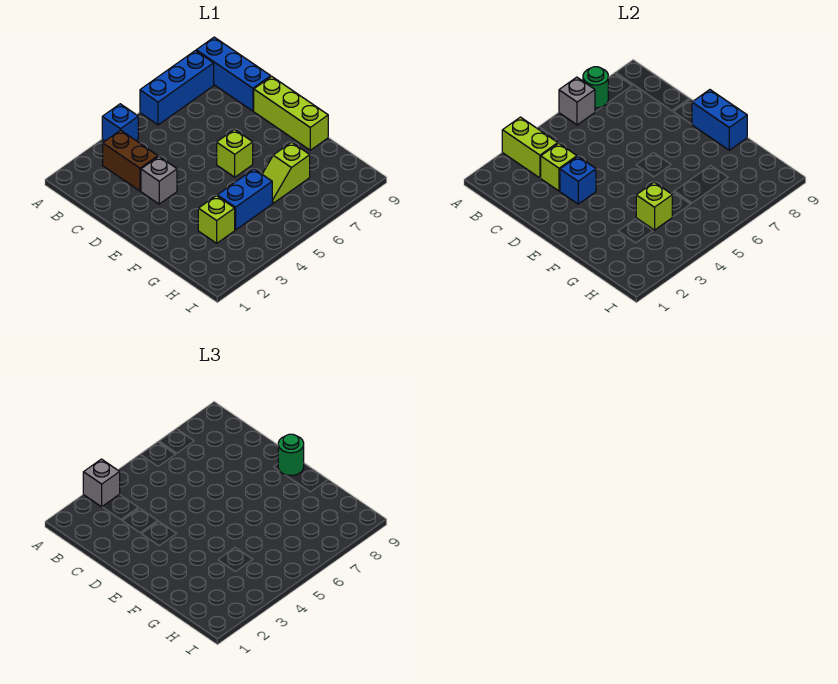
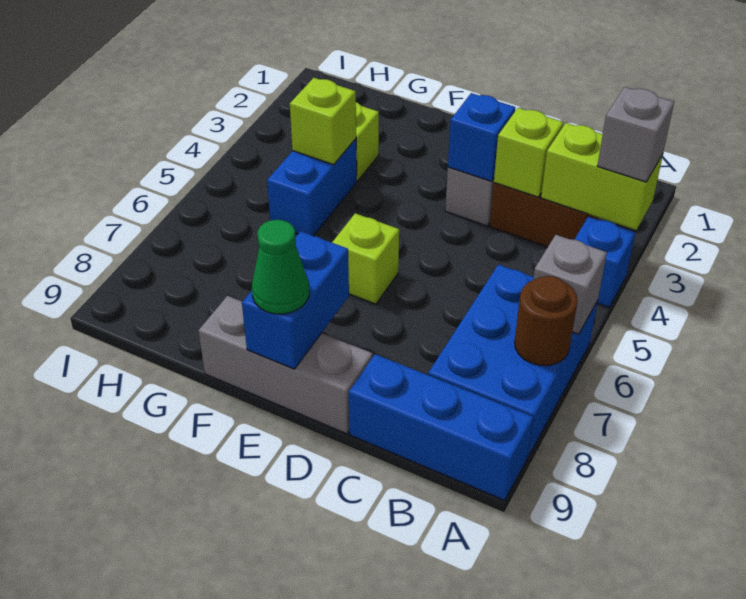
blue brick A6:A8 level 1 -> blue brick A6:B8 level 1
green round brick A7 level 2 -> brown round brick A7 level 2
lime brick D9:F9 level 1 -> grey brick D9:F9 level 1
blue brick E9:F9 level 2 -> blue brick E8:E9 level 2
green round brick E9 level 3 -> green cone E9 level 3
lime slope G6:G7 level 1 top 7 -> none

